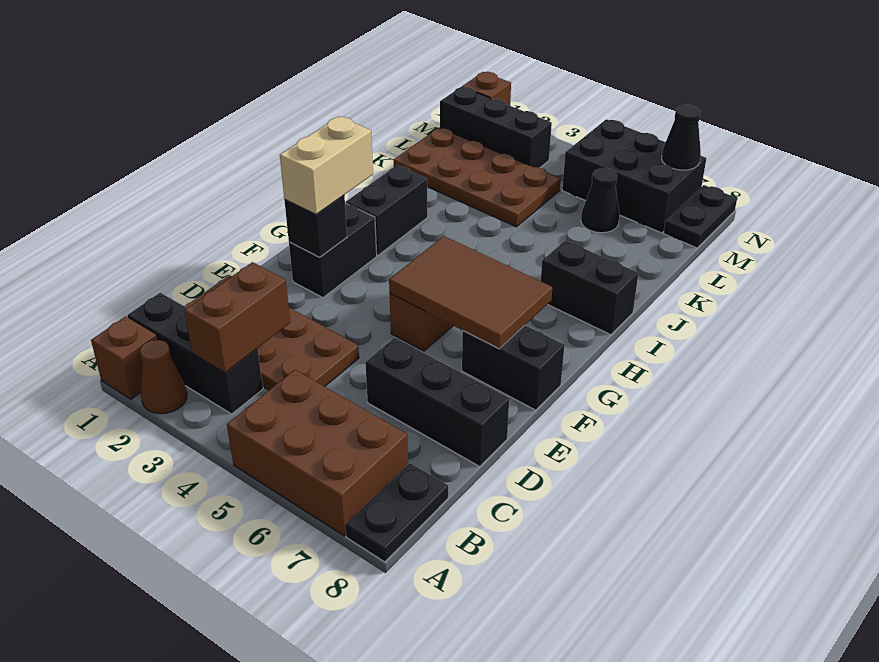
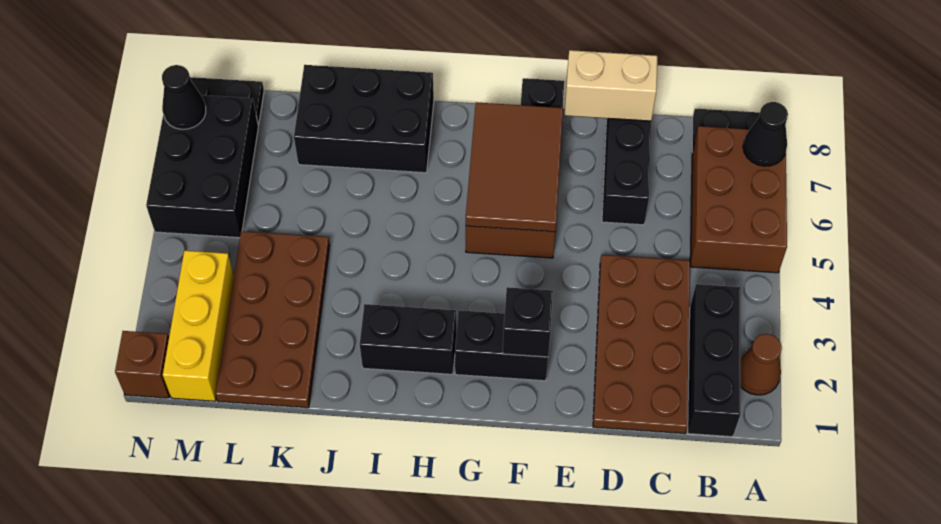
brown brick A1 level 1 -> none
brown brick B3:C3 level 2 -> none
tan brick F2:G2 level 3 -> tan brick D8:E8 level 2
black brick I7:I8 level 1 -> black brick I7:K8 level 1
black cone L6 level 1 -> black cone A7 level 2
black brick M1:M3 level 1 -> yellow brick M1:M3 level 1

